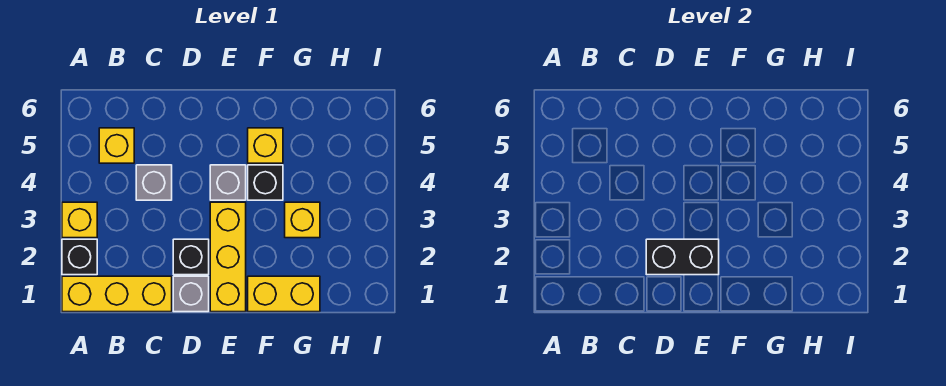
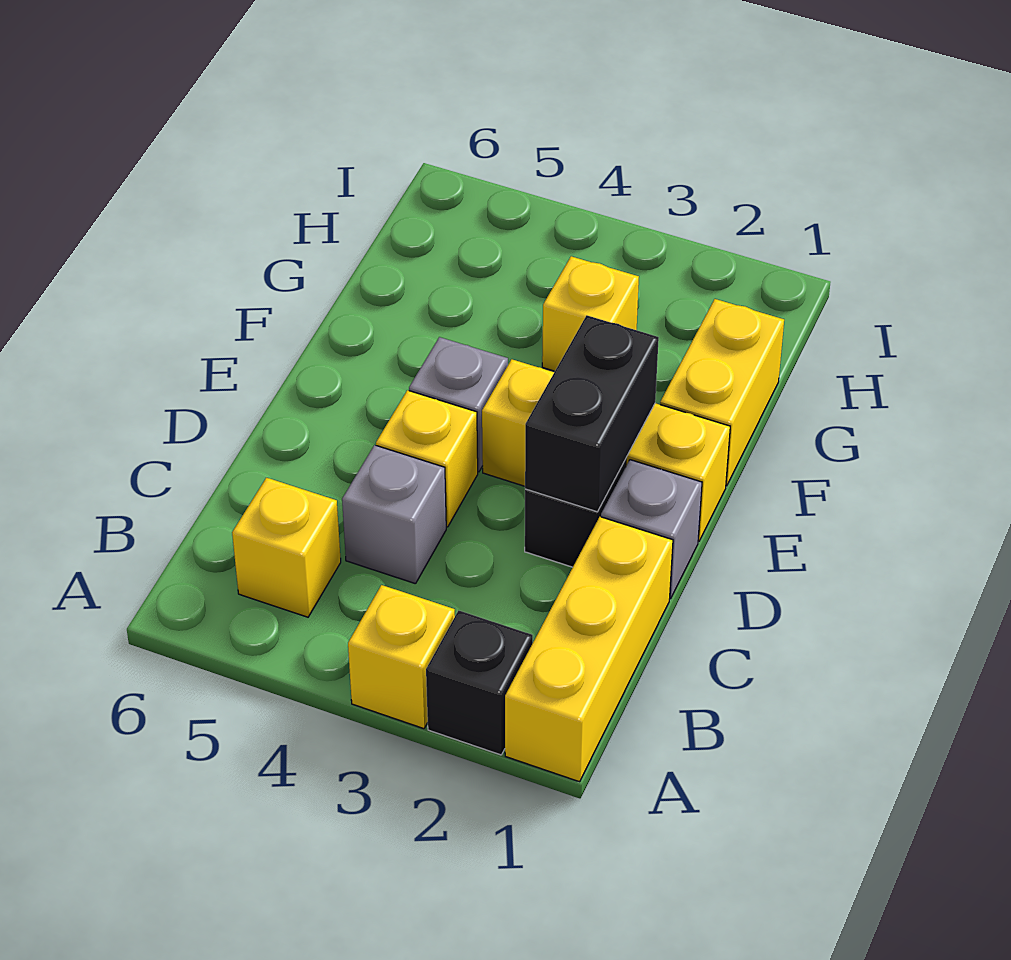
black brick F4 level 1 -> none
yellow brick F5 level 1 -> yellow brick D4 level 1

